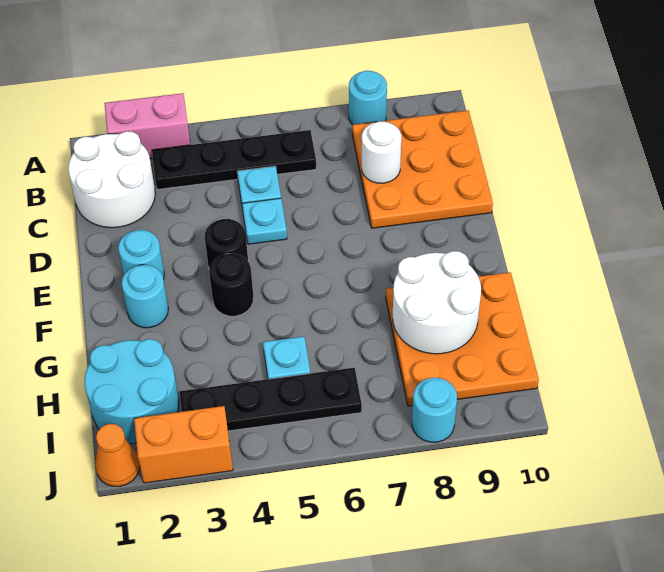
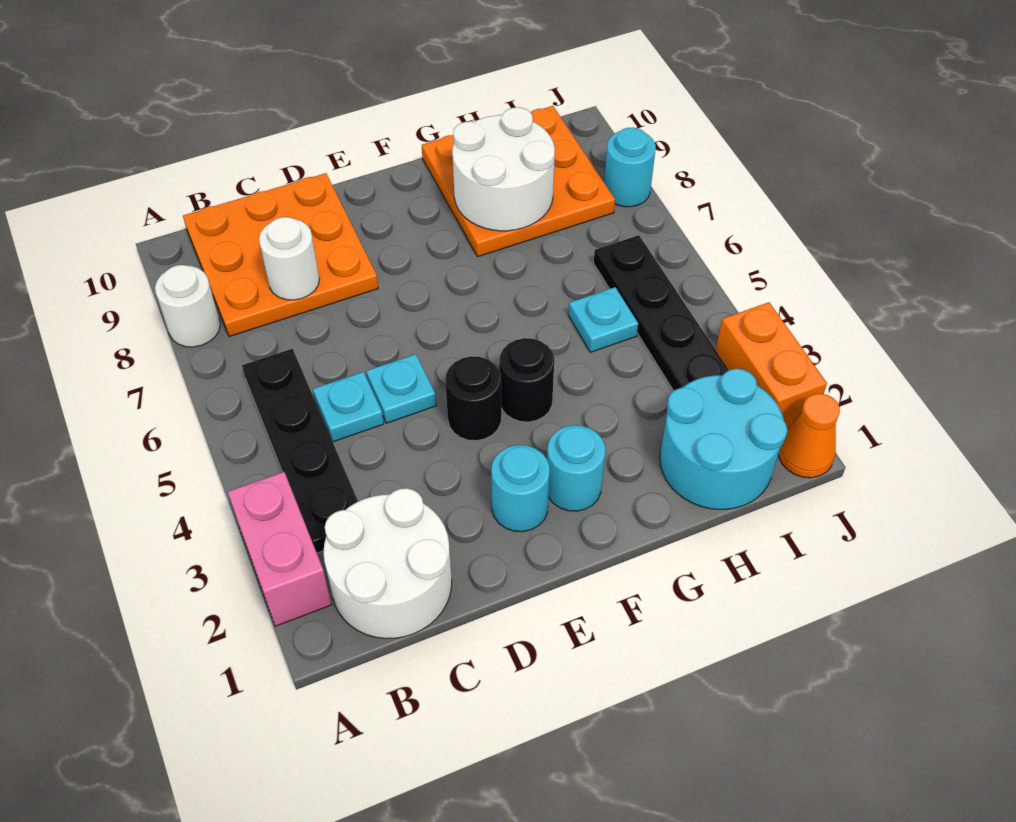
cyan round brick A8 level 1 -> white round brick A8 level 1

